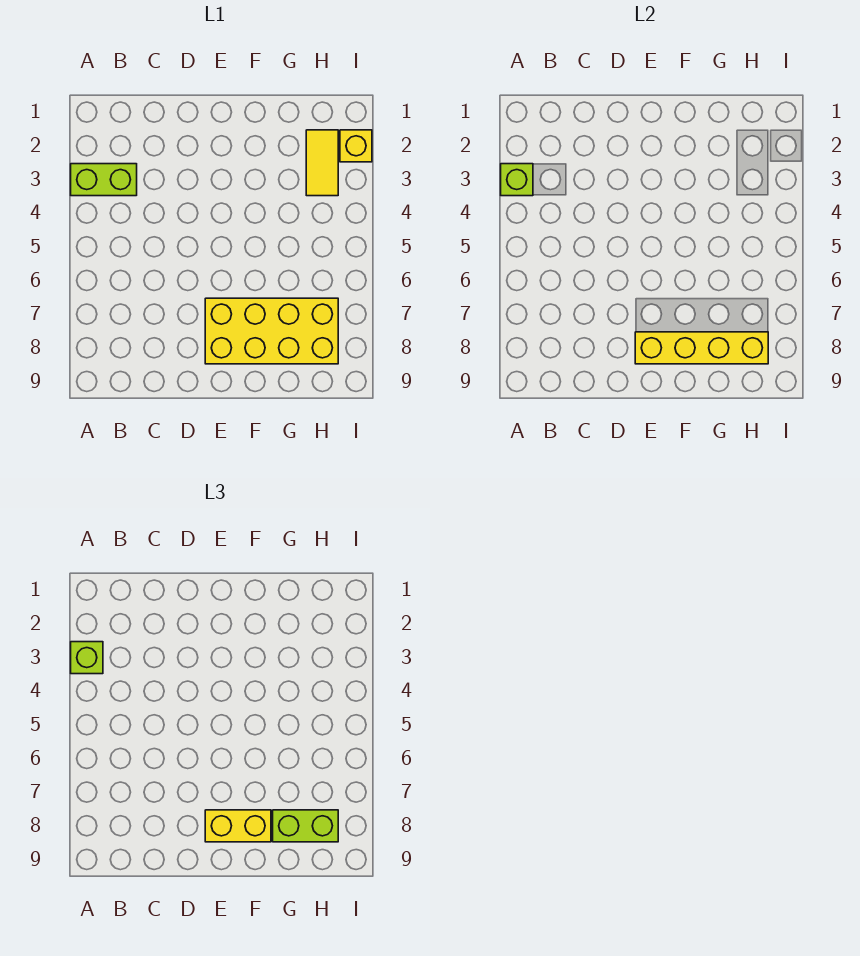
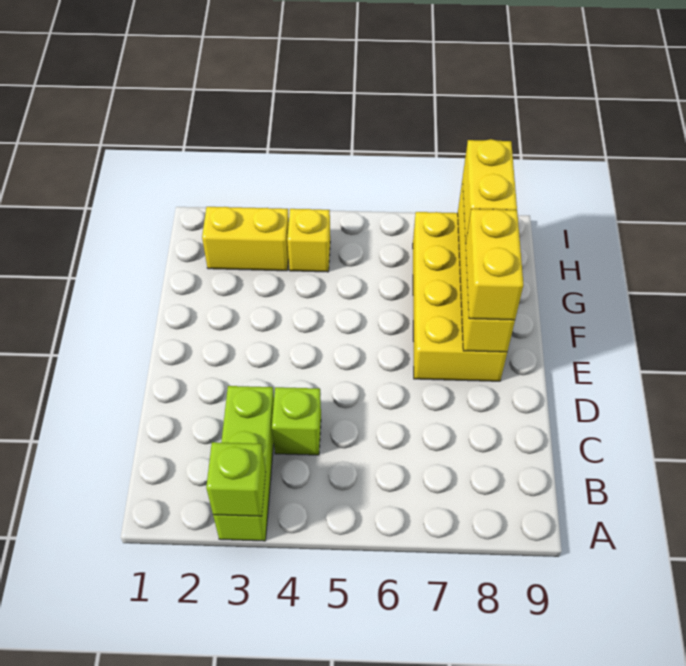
lime brick A3:B3 level 1 -> lime brick A3:C3 level 1
lime brick A3 level 3 -> lime brick C4 level 1
lime brick G8:H8 level 3 -> yellow brick G8:H8 level 3
yellow tile H2:H3 level 1 -> yellow brick H2:H3 level 1
yellow brick I2 level 1 -> yellow brick H4 level 1

